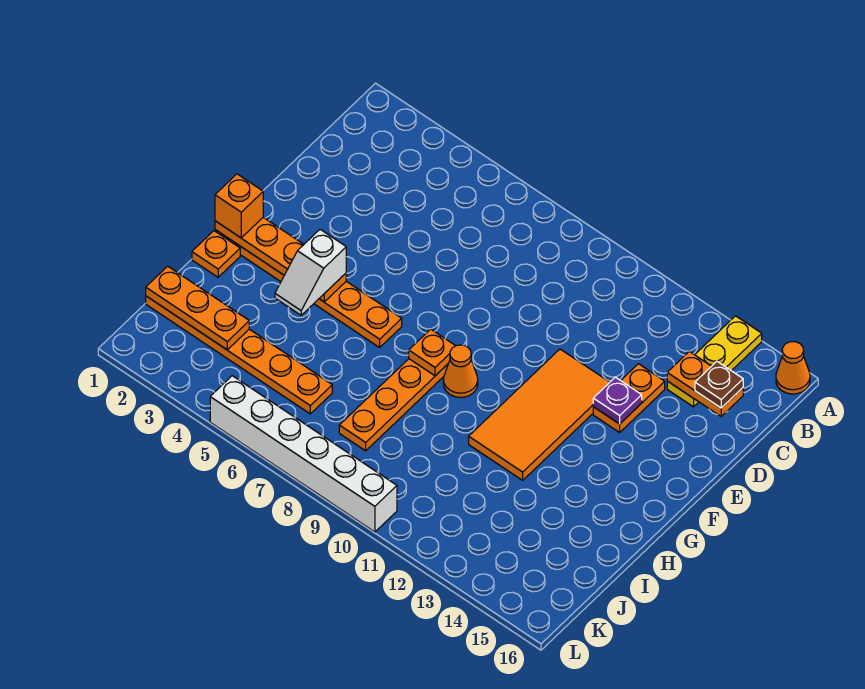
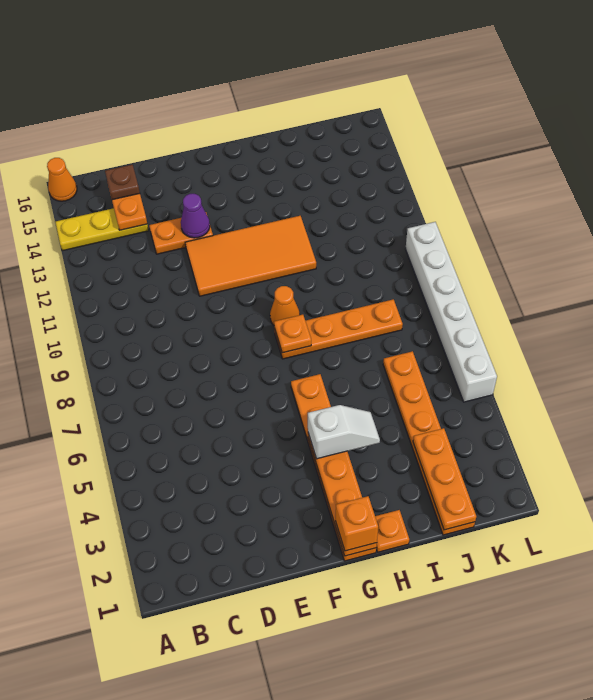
purple plate E13 level 2 -> purple cone E13 level 2

